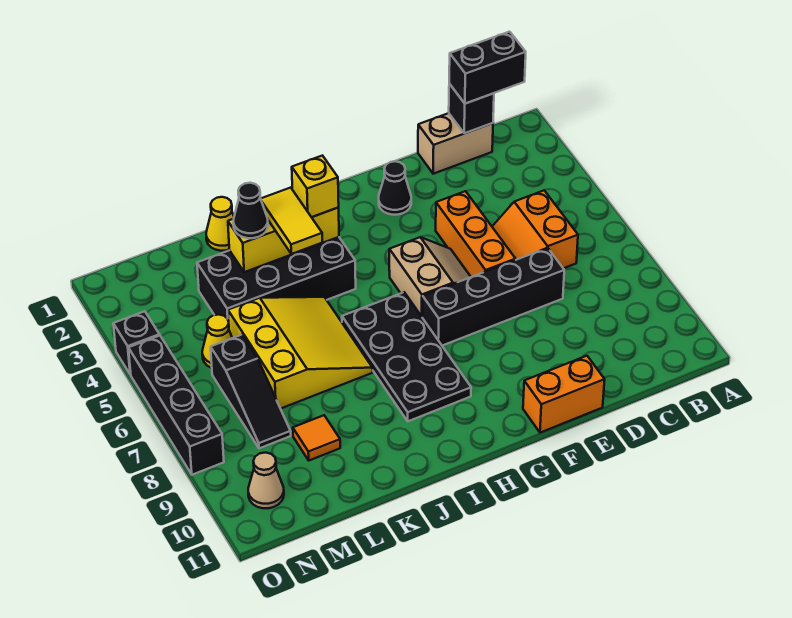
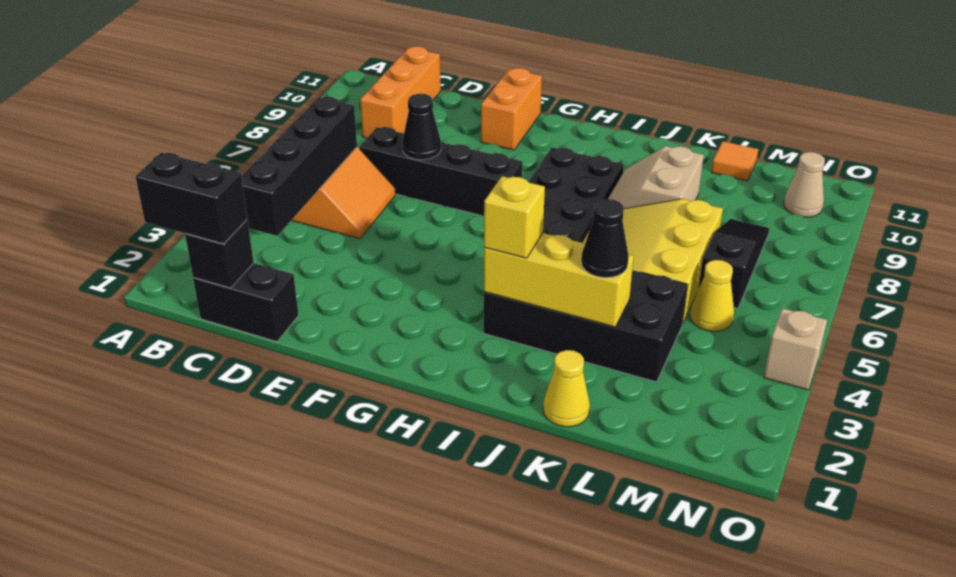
tan brick C1:D1 level 1 -> black brick C1:D1 level 1
orange brick E4:E6 level 1 -> orange brick C9:C11 level 1
orange brick E11:F11 level 1 -> orange brick F10:F11 level 1
black cone F2 level 1 -> black cone E7 level 2
tan slope F5:G6 level 1 top G -> tan slope J8:K9 level 1 top K
yellow tile J3:J4 level 3 -> none
orange tile L9 level 1 -> orange tile L11 level 1
black brick O4 level 1 -> tan brick O4 level 1
black brick O5:O8 level 1 -> black brick C3:C6 level 2

